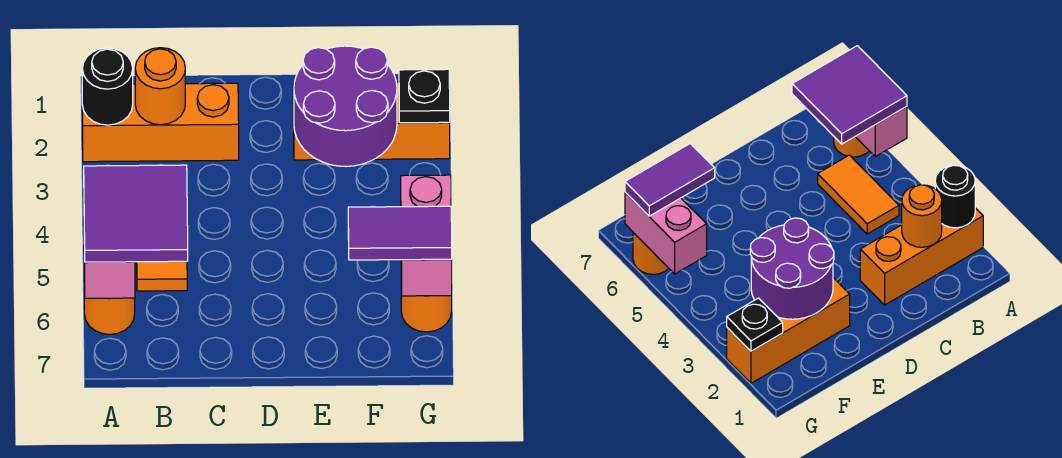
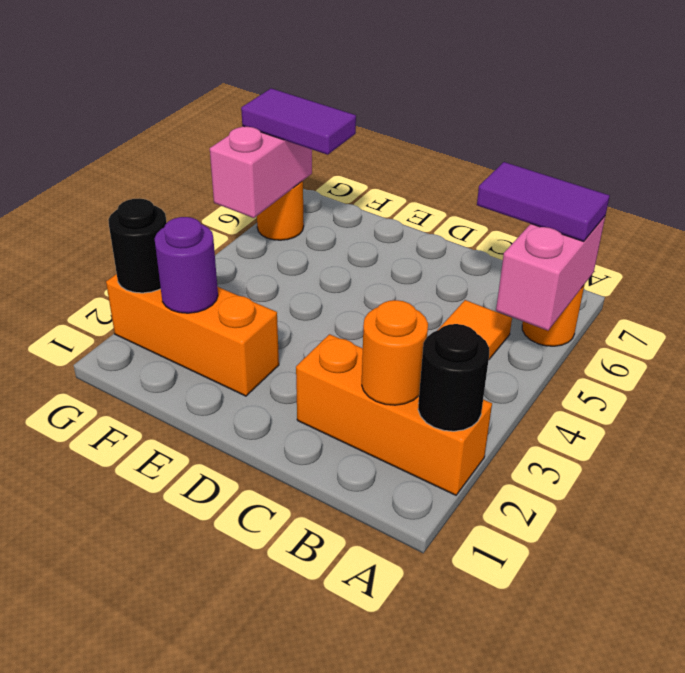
purple tile A5:B6 level 3 -> purple tile A6:B6 level 3
purple round brick E2:F3 level 2 -> purple round brick F2 level 2
black plate G2 level 2 -> black round brick G2 level 2

